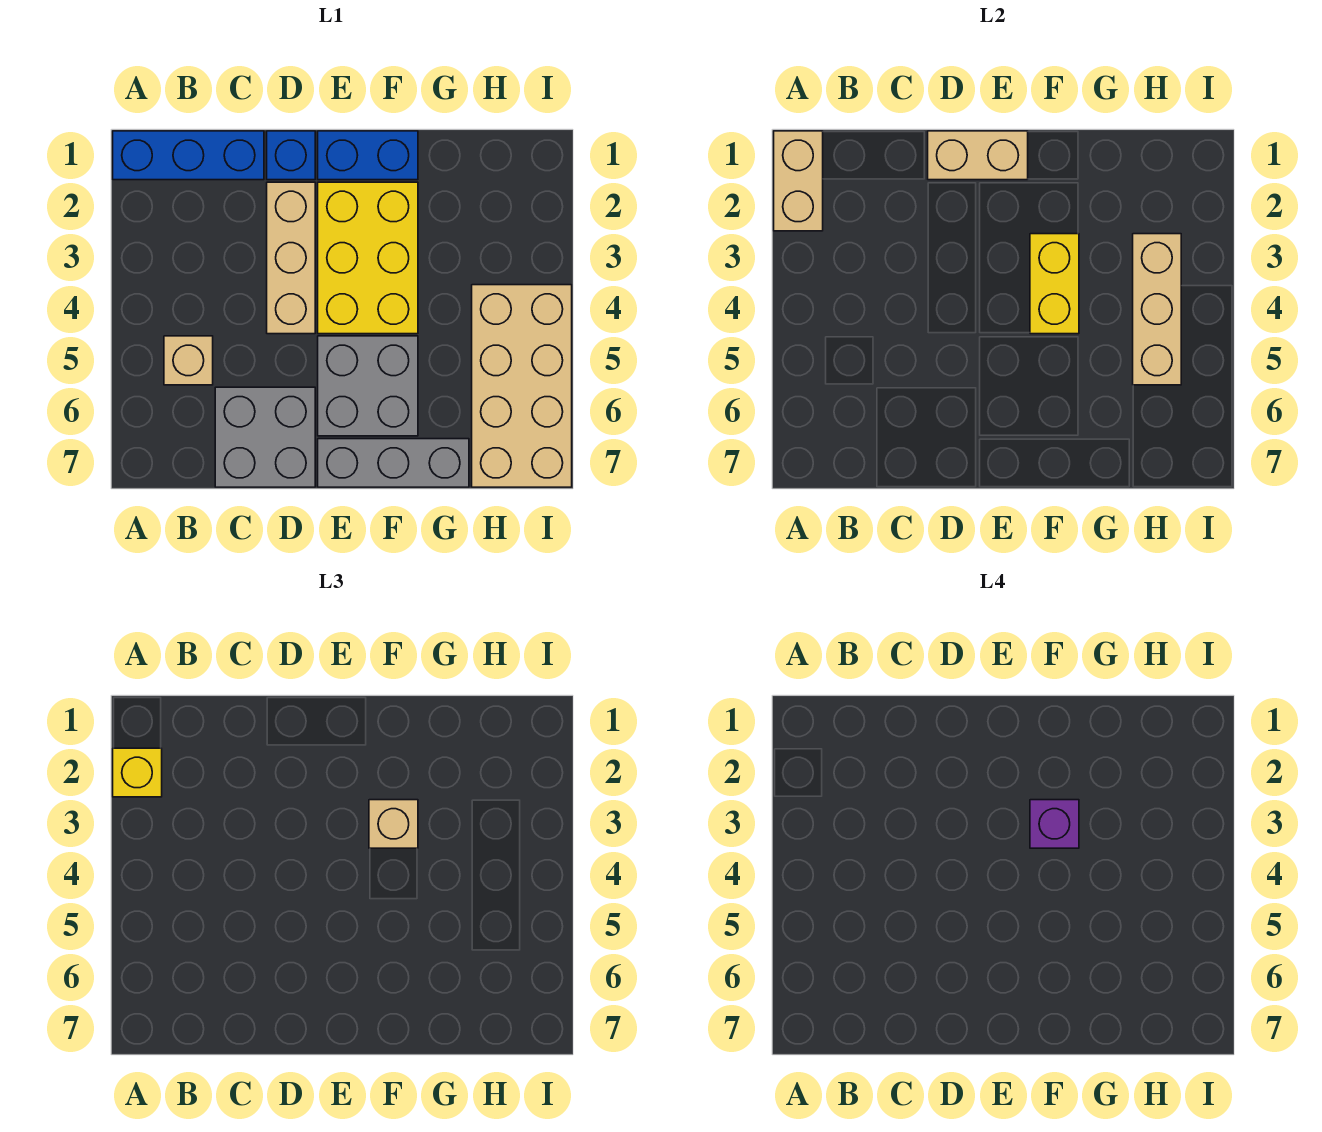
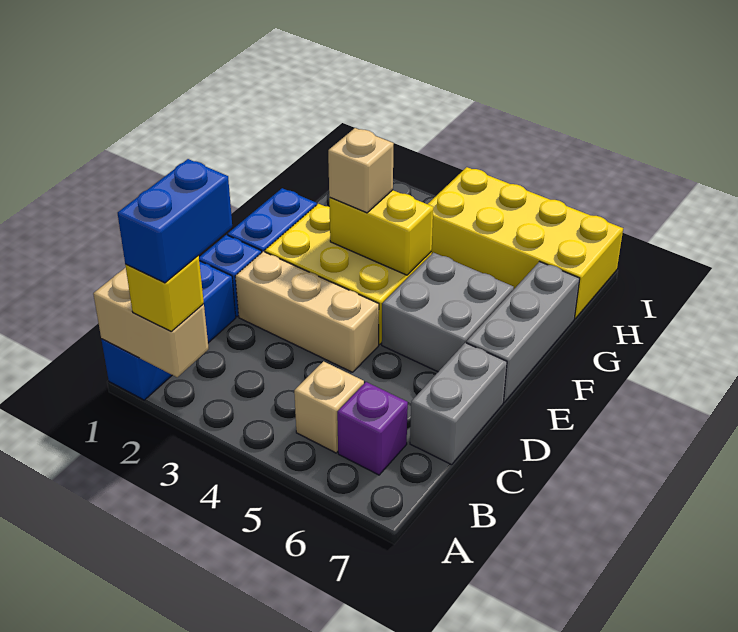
none -> blue brick A2:B2 level 4
grey brick C6:D7 level 1 -> grey brick C7:D7 level 1
tan brick D1:E1 level 2 -> none
purple brick F3 level 4 -> purple brick B6 level 1
tan brick H3:H5 level 2 -> none
tan brick H4:I7 level 1 -> yellow brick H4:I7 level 1

